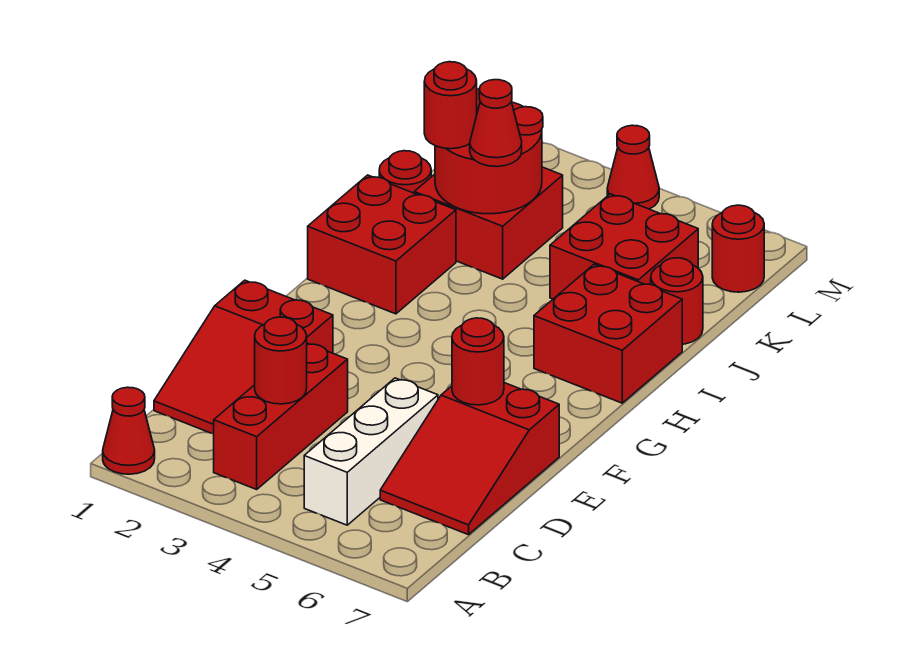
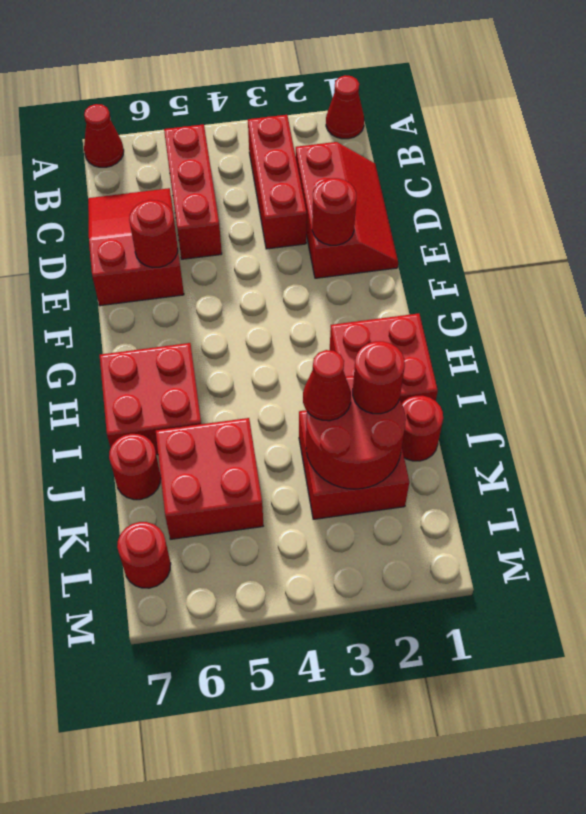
white brick B5:D5 level 1 -> red brick B5:D5 level 1
red slope C1:E2 level 1 top E -> red slope C1:E2 level 1 top 2
red round brick C3 level 2 -> red round brick E2 level 2
red cone M4 level 1 -> red cone A7 level 1

